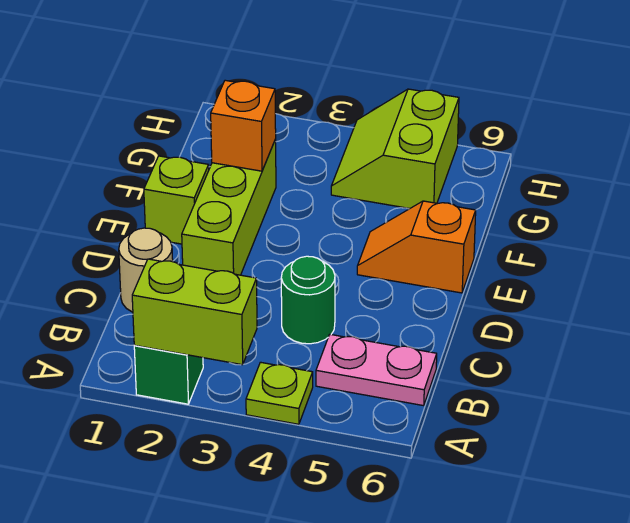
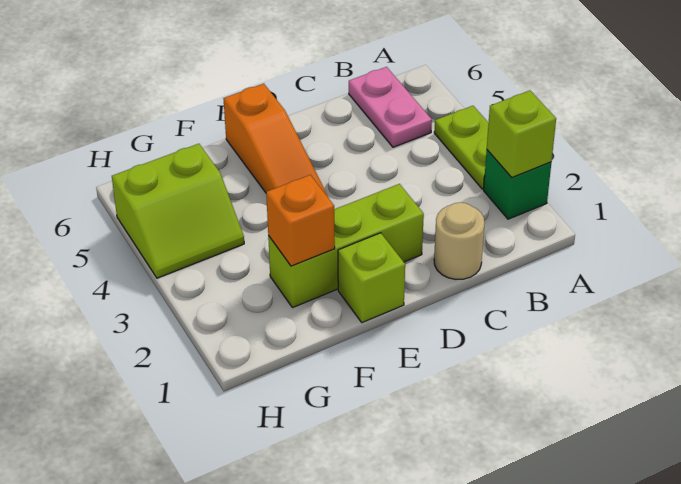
lime brick A2:A3 level 2 -> lime brick A2 level 2
lime plate A4 level 1 -> lime plate A3:A4 level 1
green round brick C4 level 1 -> none
orange slope E5:E6 level 1 top 6 -> orange slope E4:E6 level 1 top 6

